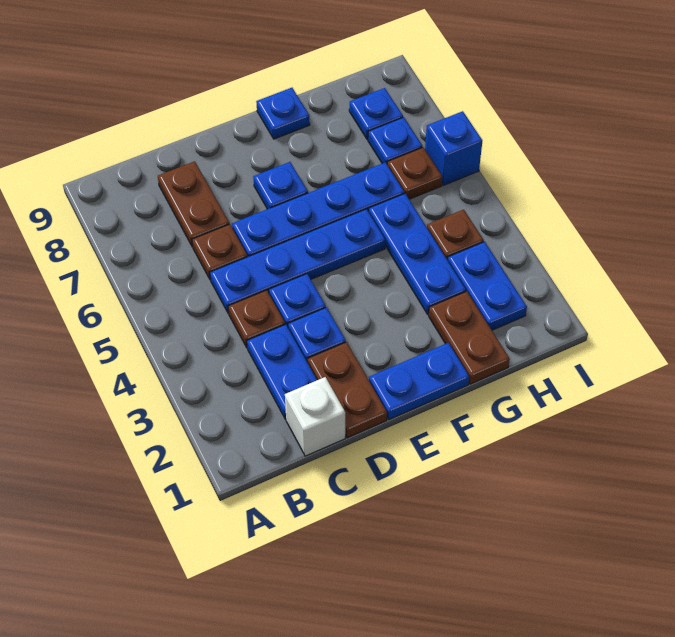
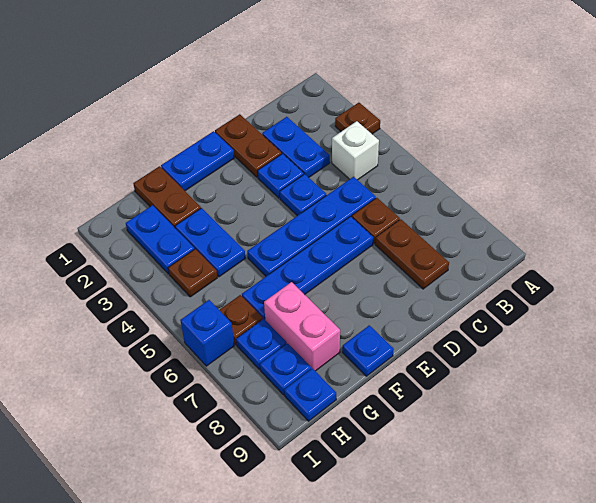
white brick C1 level 1 -> white brick B4 level 1
brown plate C4 level 1 -> brown plate A3 level 1
blue plate E7 level 1 -> blue plate H9 level 1
blue plate G3:G5 level 1 -> blue plate G3:G4 level 1
none -> pink brick G7:G8 level 1

